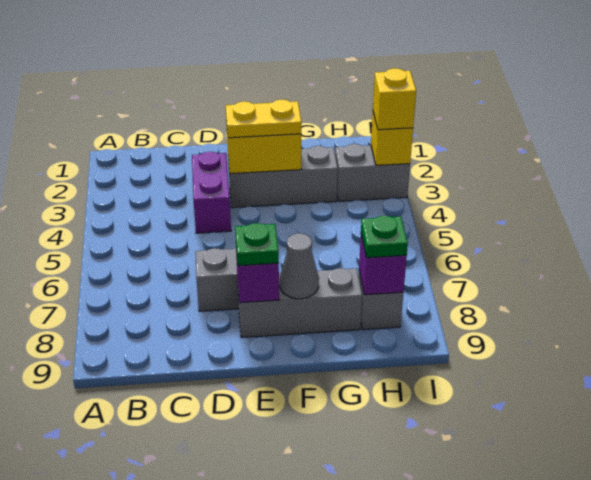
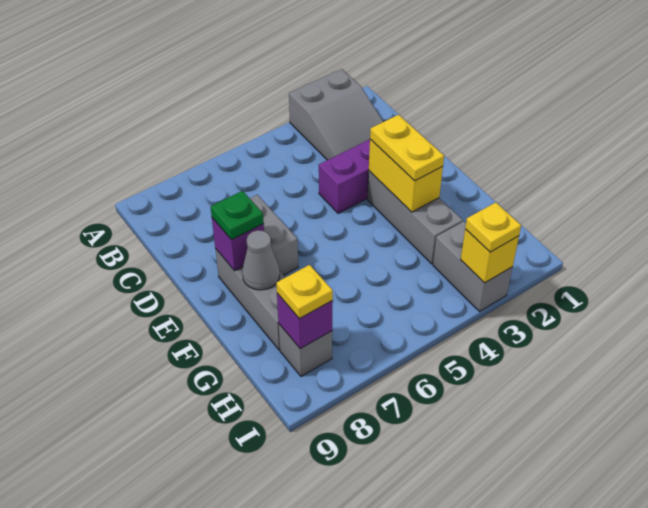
none -> grey slope A2:C3 level 1 top A
green plate H8 level 3 -> yellow plate H8 level 3
yellow brick I3 level 3 -> yellow plate I3 level 3

